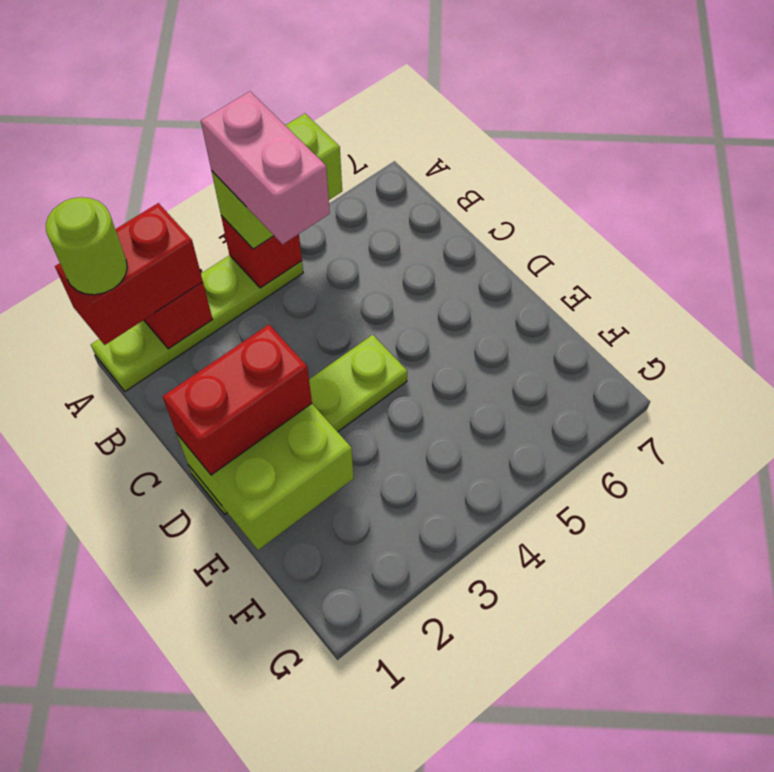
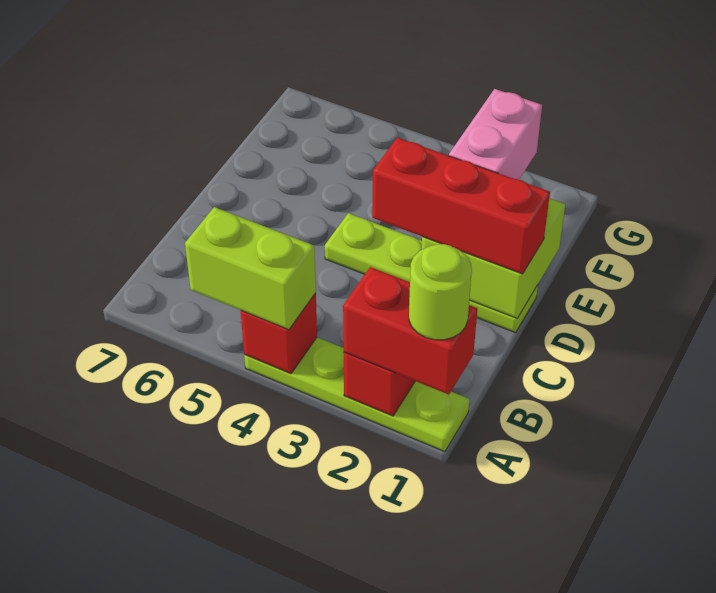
pink brick A4:B4 level 4 -> pink brick E2:F2 level 3
red brick D1:D2 level 3 -> red brick D1:D3 level 3

